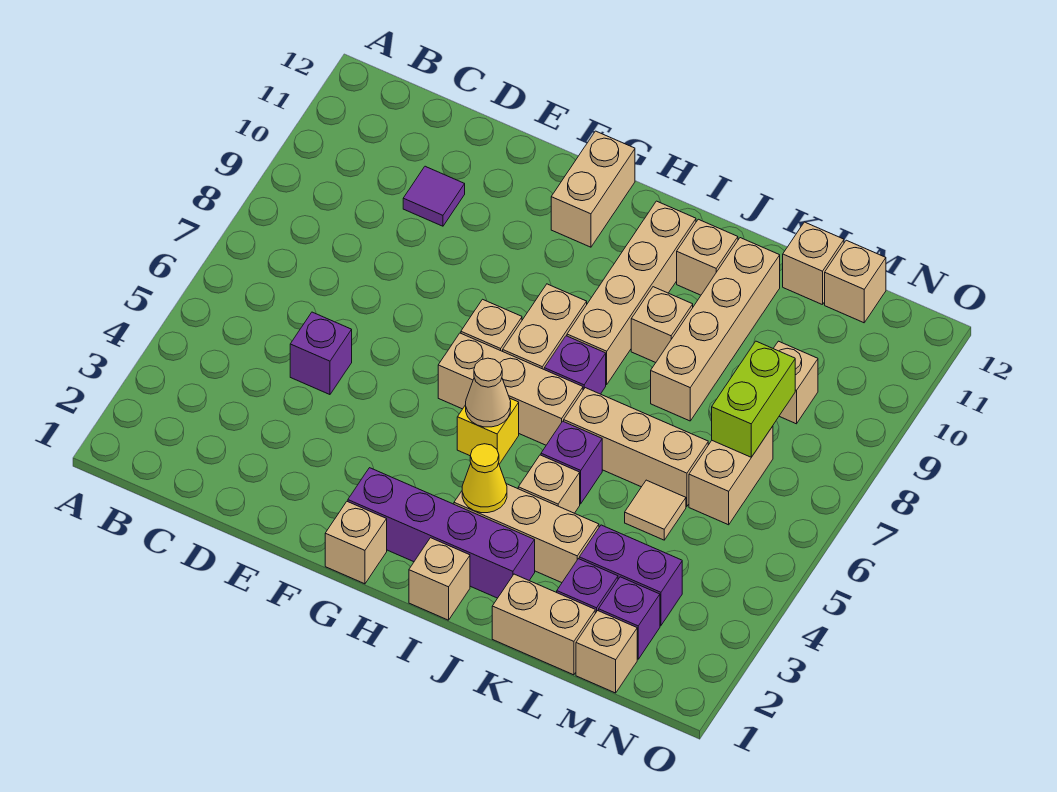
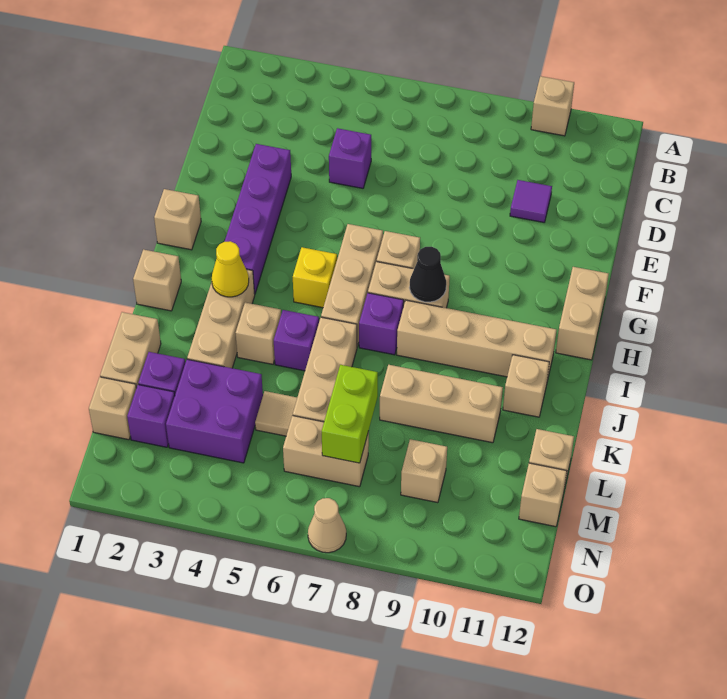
purple brick G2:J2 level 1 -> purple brick E3:H3 level 1
tan brick G11:G12 level 1 -> tan brick G12:H12 level 1
tan cone H5 level 2 -> tan cone O7 level 1
none -> black cone H8 level 2
tan brick J9 level 1 -> tan brick A10 level 1
tan brick K8:K11 level 1 -> tan brick K8:K10 level 1
purple brick L3:M3 level 1 -> purple brick L3:M4 level 1
lime brick M7:M8 level 2 -> lime brick L7:M7 level 2

